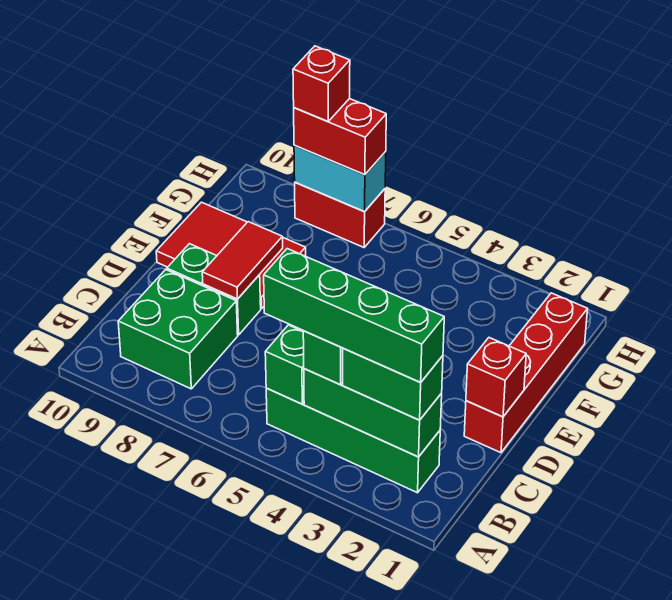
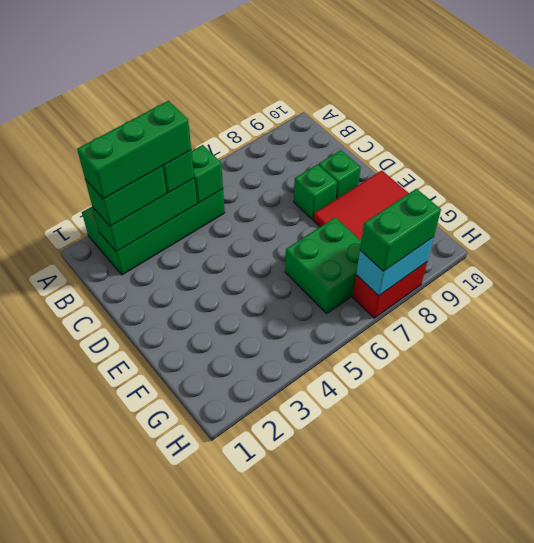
green brick B2:B5 level 1 -> green brick A2:B5 level 1
green brick B2:B5 level 4 -> green brick B2:B4 level 4
green brick B8:C9 level 1 -> green brick F6:G7 level 1
red brick D1:G1 level 1 -> none
red brick D1 level 2 -> none
red tile D8:E8 level 2 -> none
red brick H7:H8 level 3 -> green brick H7:H8 level 3
red brick H8 level 4 -> none

